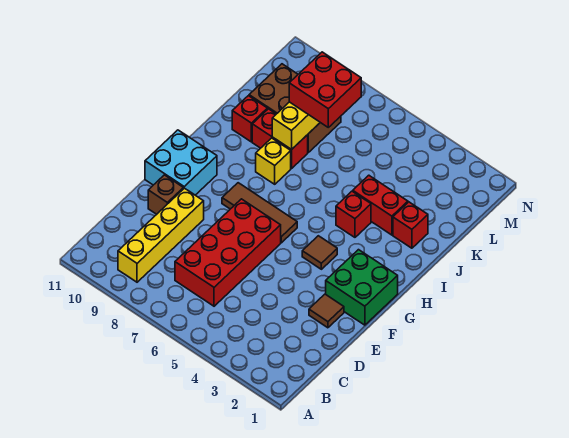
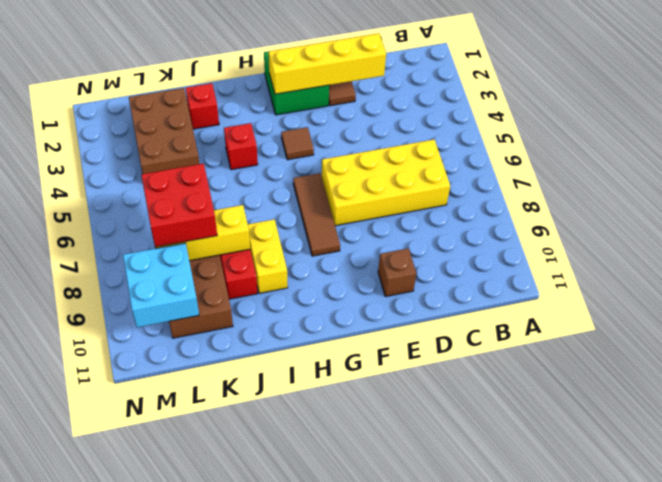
yellow brick B9:E9 level 1 -> yellow brick D2:G2 level 2
red brick C6:F7 level 1 -> yellow brick C6:F7 level 1
cyan brick F10:G11 level 1 -> cyan brick L9:M10 level 2
yellow brick I8 level 1 -> yellow brick I8:I9 level 1
red brick J3:J4 level 1 -> none
red brick J10 level 1 -> none
none -> brown brick K2:L4 level 1

